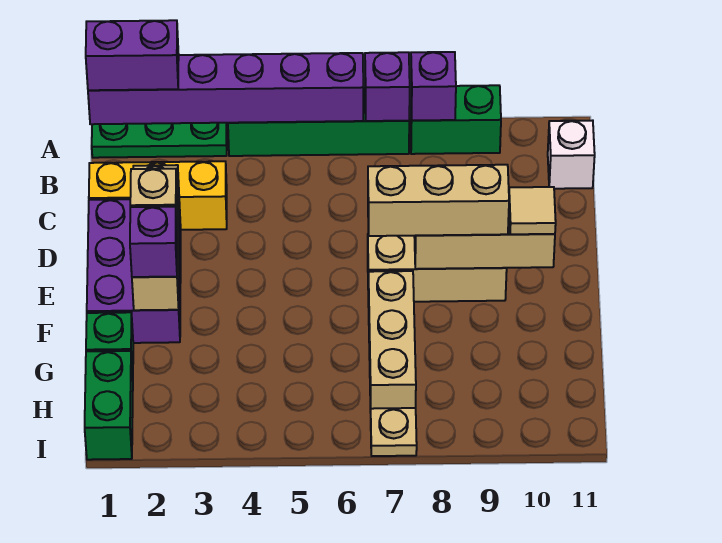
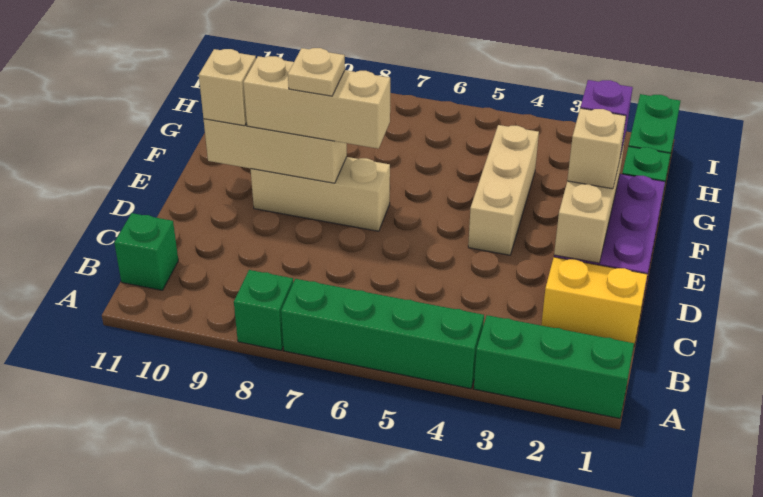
green plate A1:A3 level 1 -> green brick A1:A3 level 1
purple brick A1:A6 level 2 -> none
purple brick A1:A2 level 3 -> none
purple brick A7 level 2 -> none
green brick A8:A9 level 1 -> green brick A8 level 1
purple brick A8 level 2 -> none
white brick B11 level 1 -> green brick B11 level 1
yellow brick C1:C3 level 1 -> yellow brick C1:C2 level 1
tan tile E10 level 3 -> tan brick E10 level 3
tan brick F7:H7 level 1 -> tan brick E4:G4 level 1
tan plate I7 level 1 -> tan plate E8 level 4

